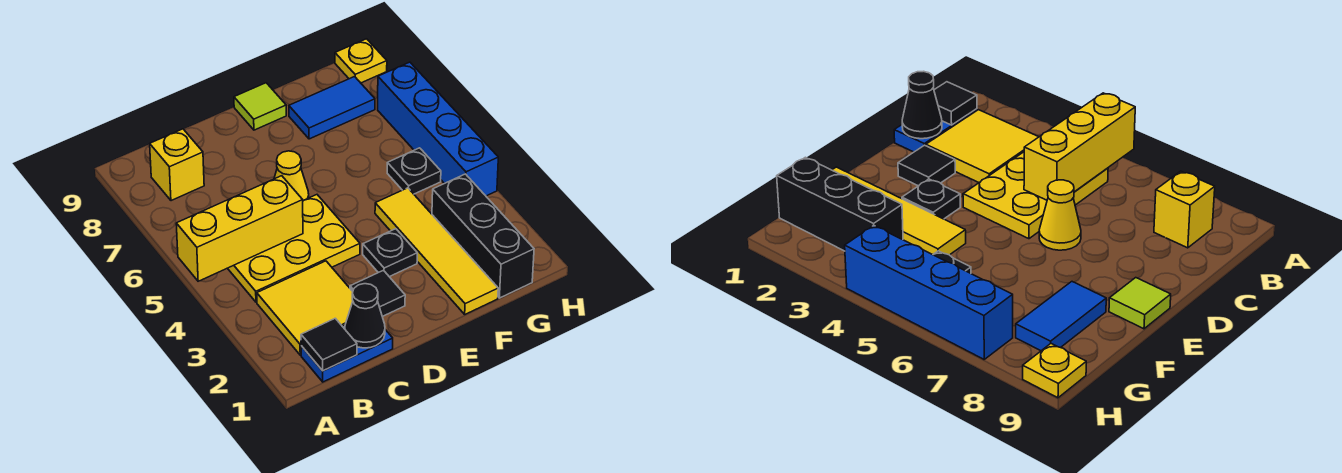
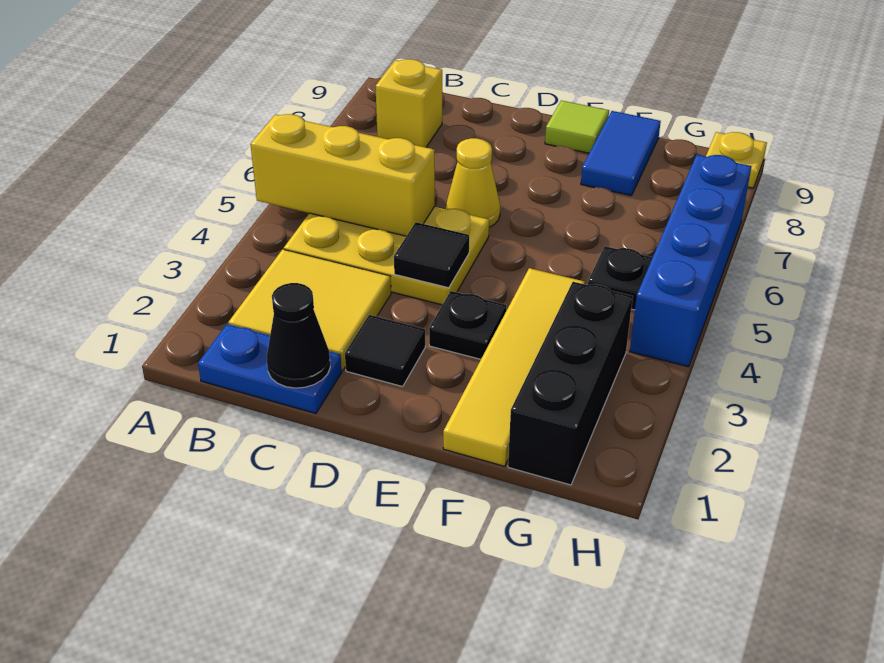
black tile B1 level 2 -> black tile D4 level 2
blue tile F8:G8 level 1 -> blue tile F8:F9 level 1

